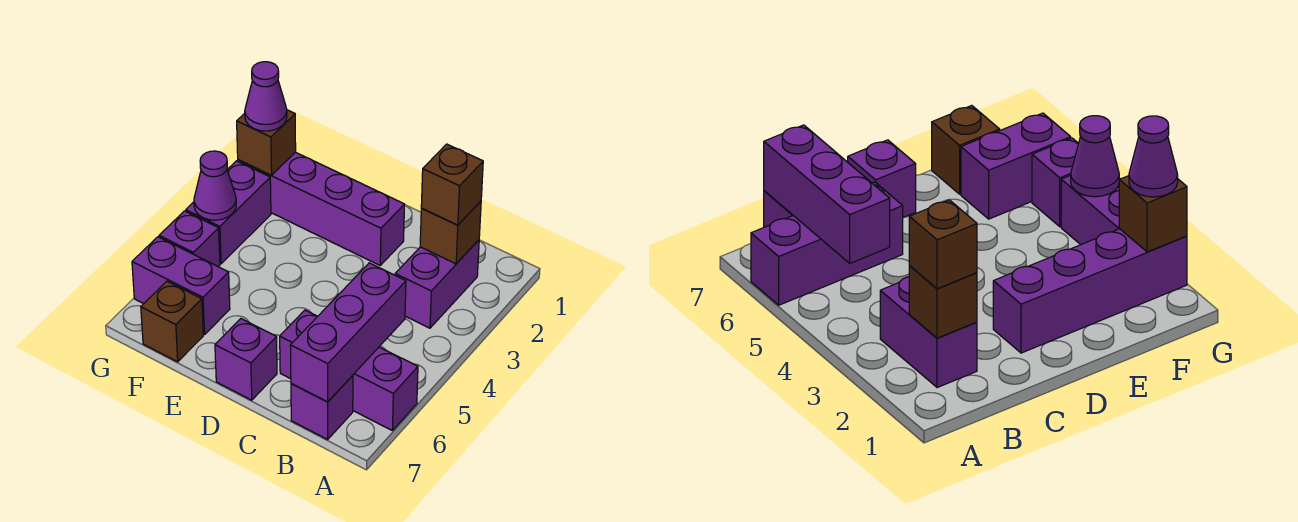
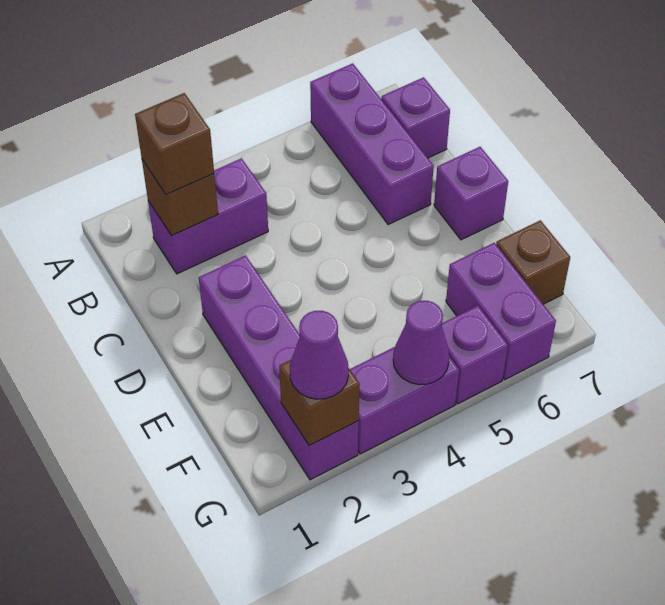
purple brick B5:B7 level 2 -> none

